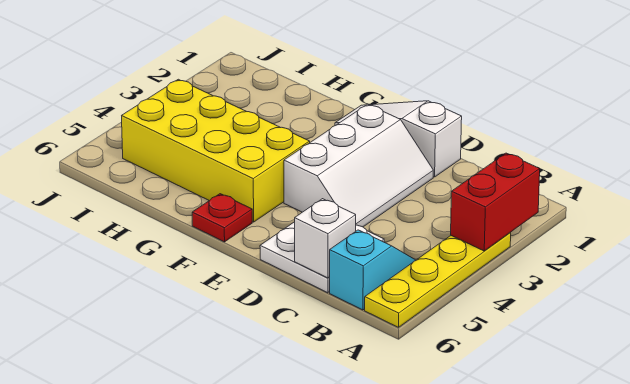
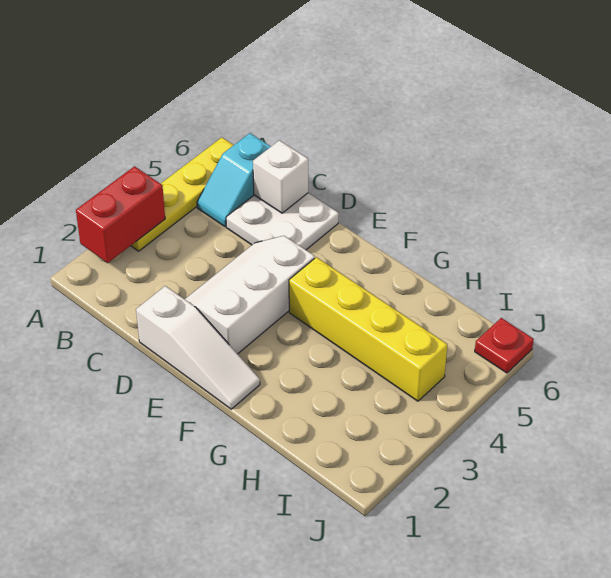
yellow brick F4:I5 level 1 -> yellow brick F4:I4 level 1
red plate F6 level 1 -> red plate J6 level 1

